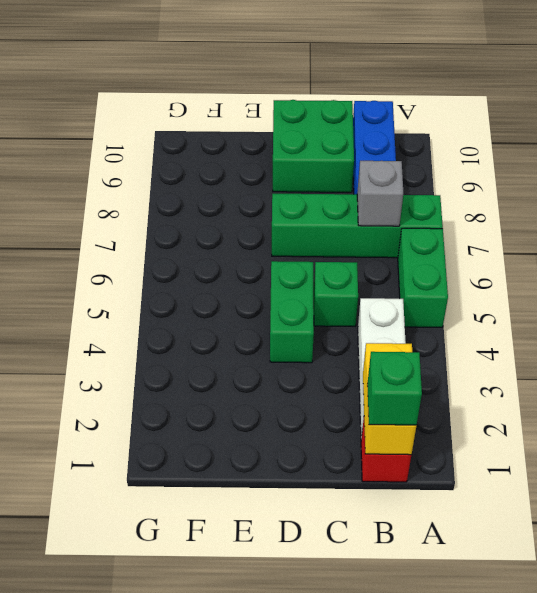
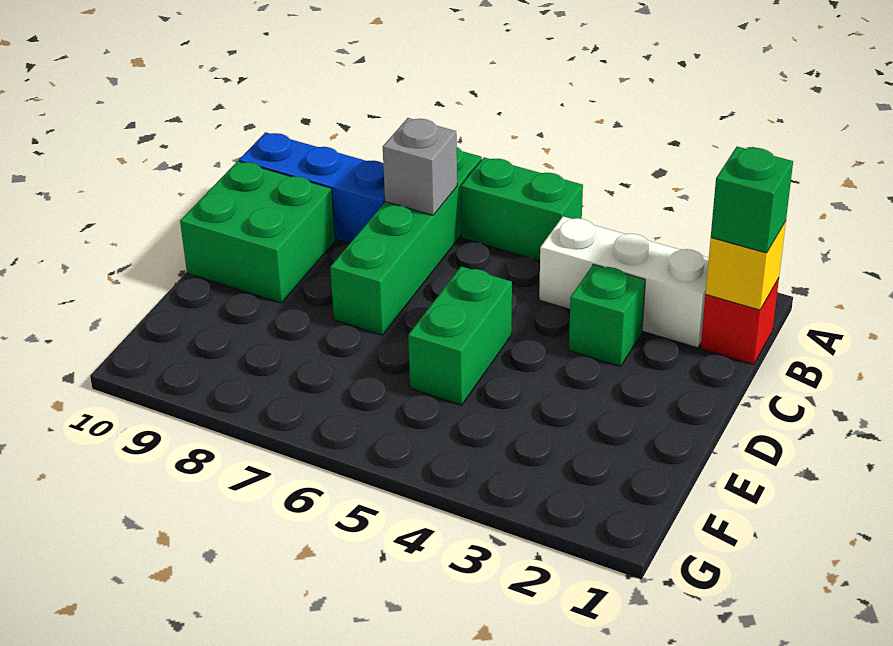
yellow brick B1:B2 level 2 -> yellow brick B1 level 2
green brick C5 level 1 -> green brick C3 level 1
green brick D4:D5 level 1 -> green brick D5:E5 level 1

